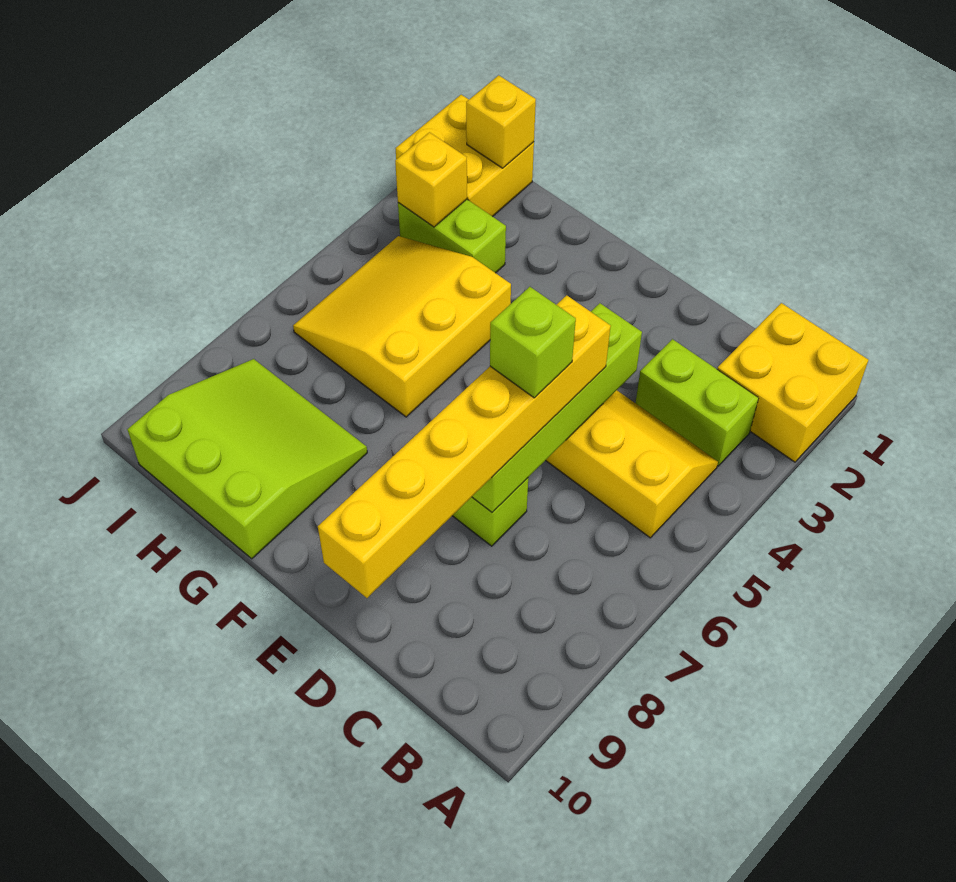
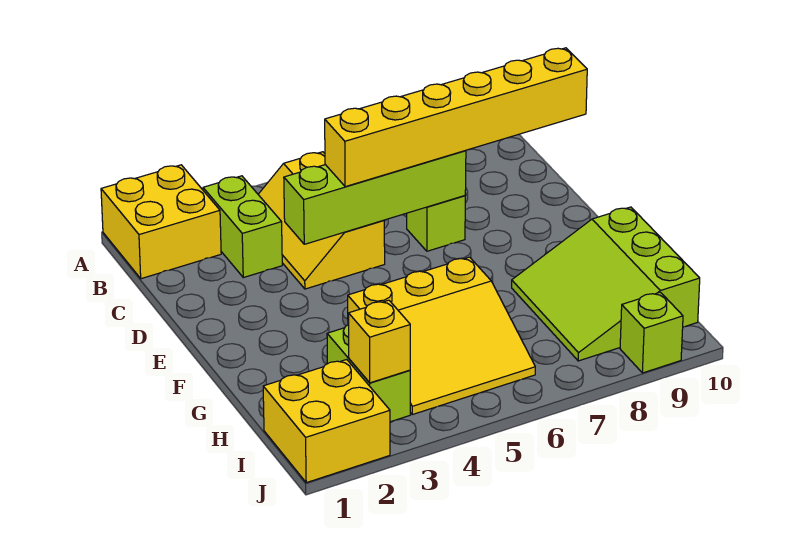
lime brick D6 level 4 -> lime brick J9 level 1
yellow brick I1 level 2 -> none

